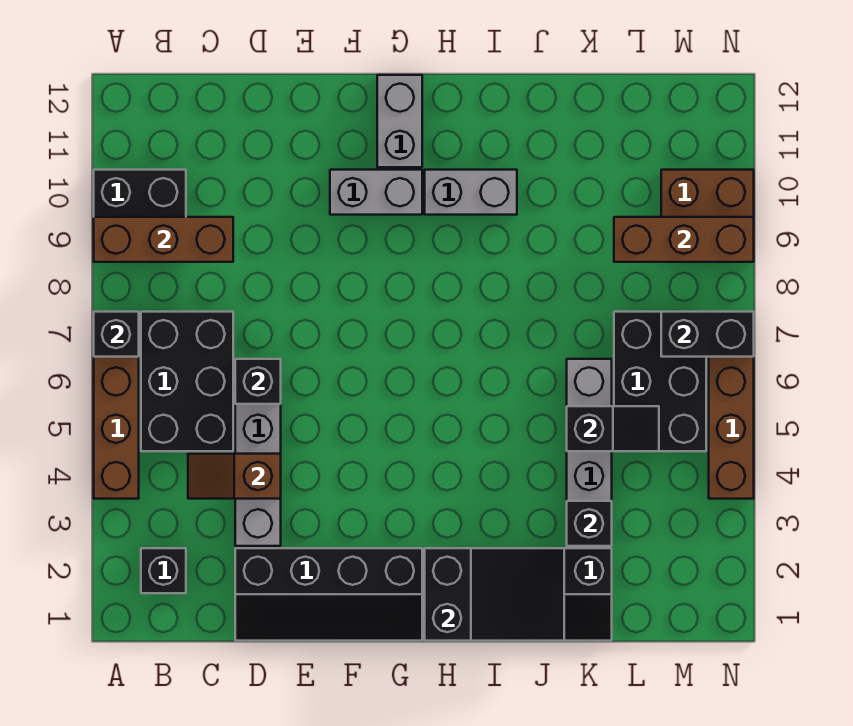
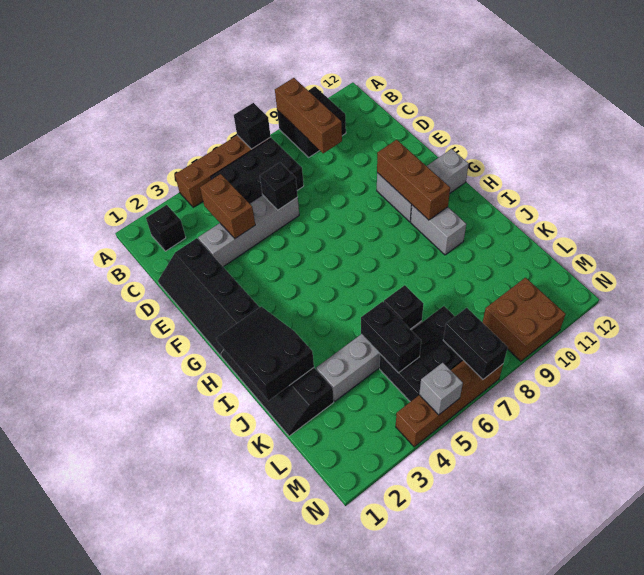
brown slope C4:D4 level 2 top D -> brown brick C4:D4 level 2
black slope H1:J2 level 2 top H -> black slope H1:J2 level 2 top J
black brick K3 level 2 -> black brick K6 level 2
black slope K5:L5 level 2 top K -> black brick K5:L5 level 2
brown brick L9:N9 level 2 -> brown brick F10:H10 level 2
none -> grey brick N5 level 2

